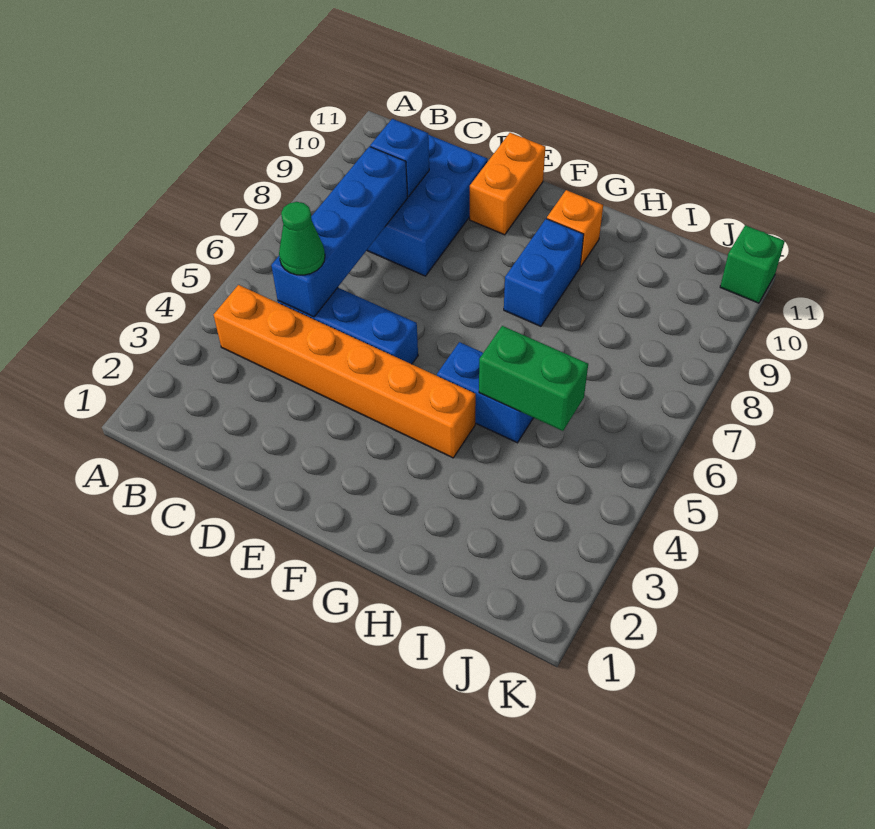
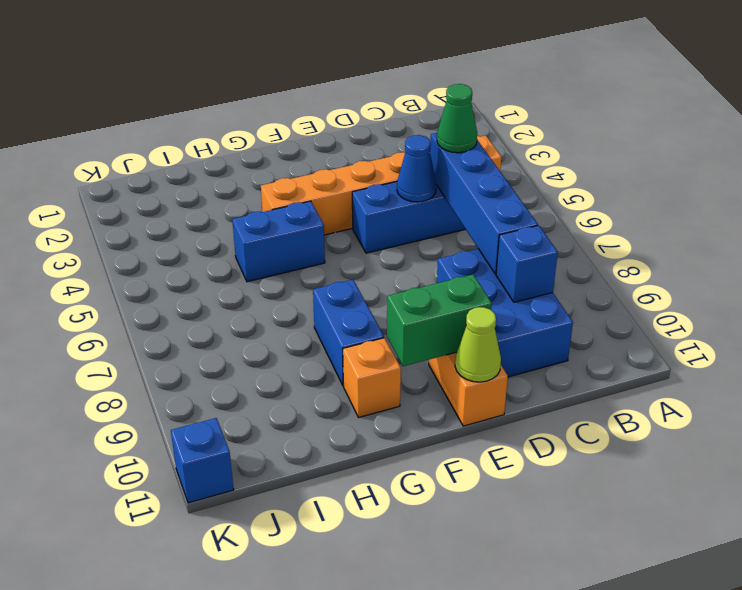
none -> blue cone D5 level 2
none -> lime cone E11 level 2
green brick H5:I5 level 2 -> green brick E10:F10 level 2
green brick K11 level 1 -> blue brick K11 level 1

